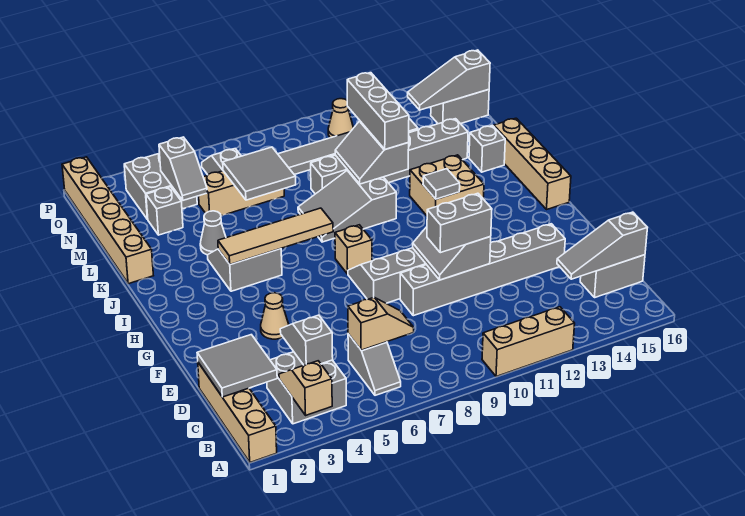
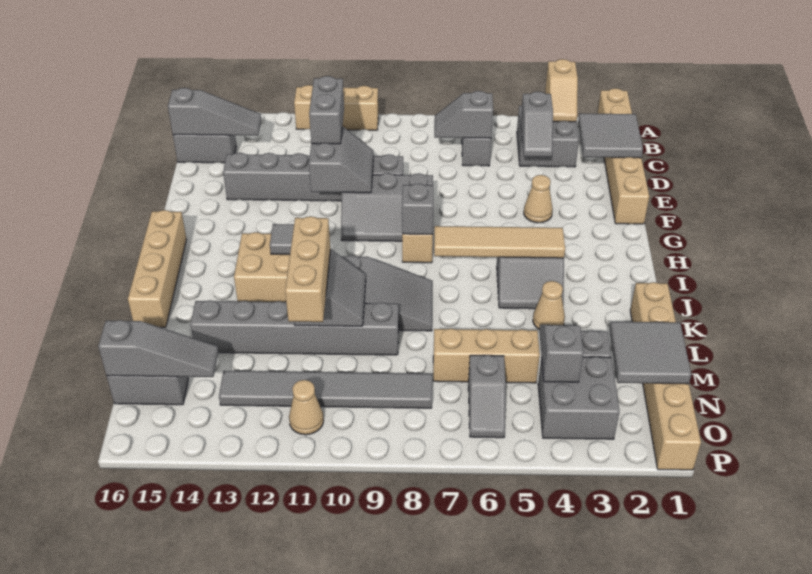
tan brick A1:D1 level 1 -> tan brick A1:F1 level 1
tan slope C6:C7 level 2 top 6 -> grey slope C6:C7 level 2 top 6
grey brick E10:E11 level 3 -> grey brick D11:E11 level 3
grey cone K4 level 1 -> tan cone K4 level 1
grey brick K11:M11 level 3 -> tan brick K11:M11 level 3
grey brick K15 level 1 -> grey brick H8 level 2
grey tile L6:M7 level 2 -> grey tile M1:N2 level 2

